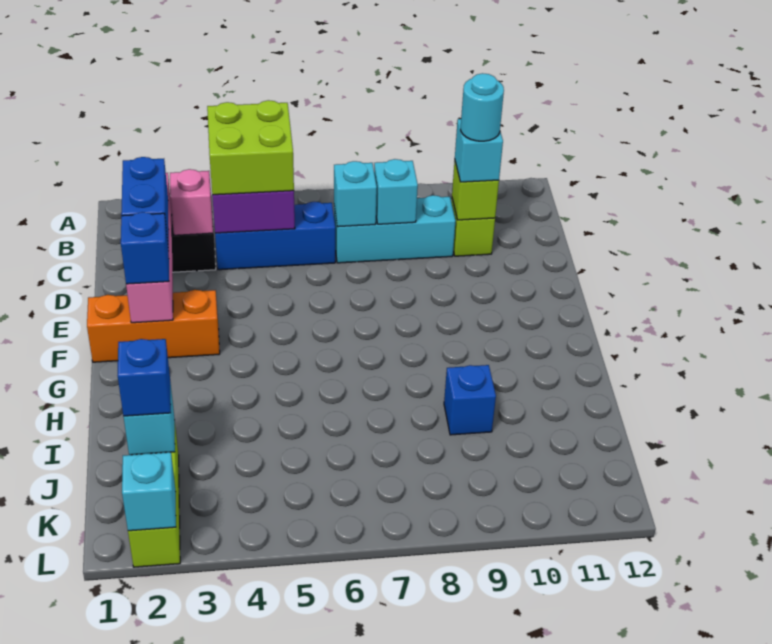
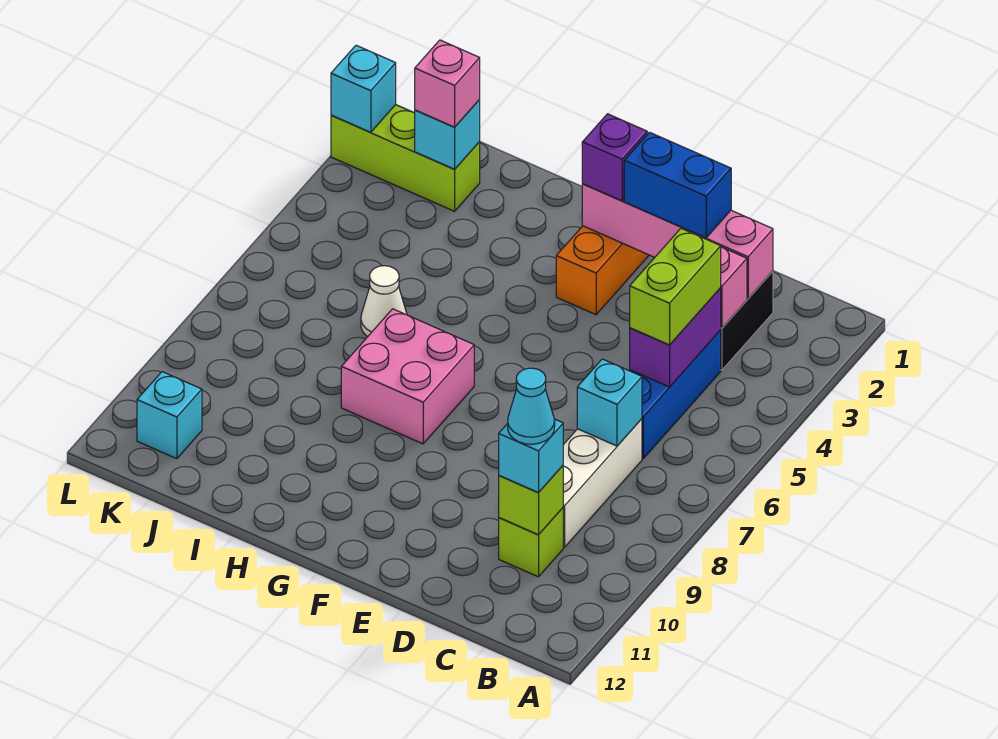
lime brick B4:C5 level 3 -> lime brick C4:C5 level 3
cyan brick C7:C9 level 1 -> white brick C7:C9 level 1
cyan brick C8 level 2 -> cyan brick K11 level 1
cyan round brick C10 level 4 -> cyan cone C10 level 4
blue brick F2 level 3 -> purple brick F2 level 3
none -> pink brick G7:H8 level 1
none -> white cone I6 level 1
blue brick I9 level 1 -> none
blue brick J2 level 3 -> pink brick J2 level 3

